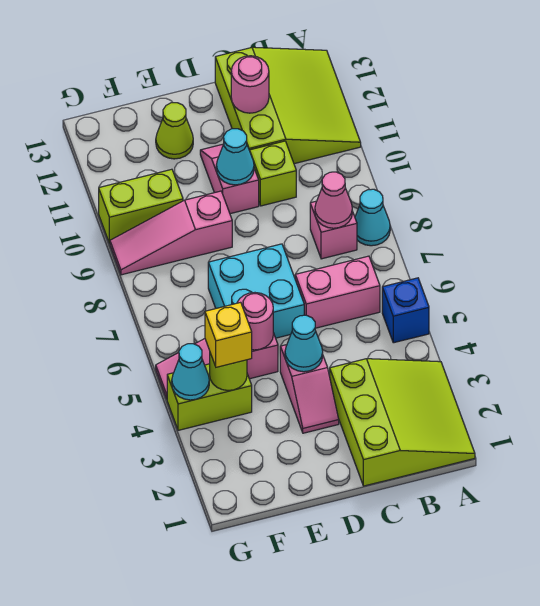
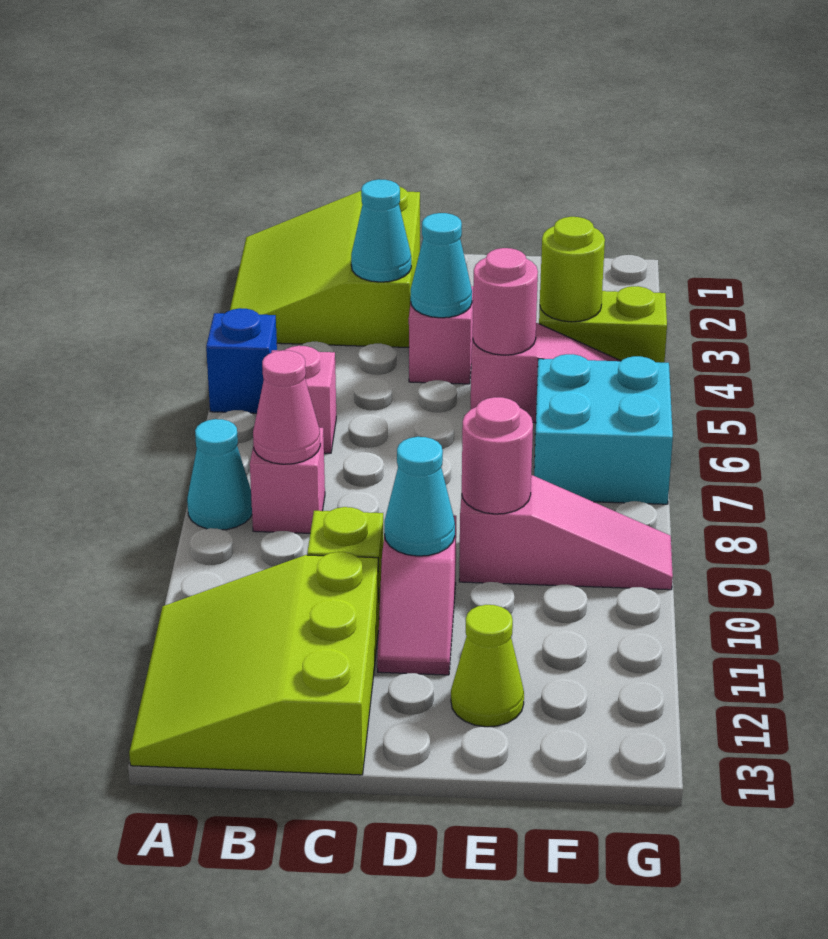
pink brick B6:C6 level 1 -> pink brick B6 level 1
pink round brick C12 level 2 -> pink round brick E9 level 2
cyan brick D6:E7 level 1 -> cyan brick F6:G7 level 1
yellow brick F4 level 3 -> none
lime brick F10:G10 level 1 -> none
cyan cone G4 level 2 -> cyan cone C3 level 2

